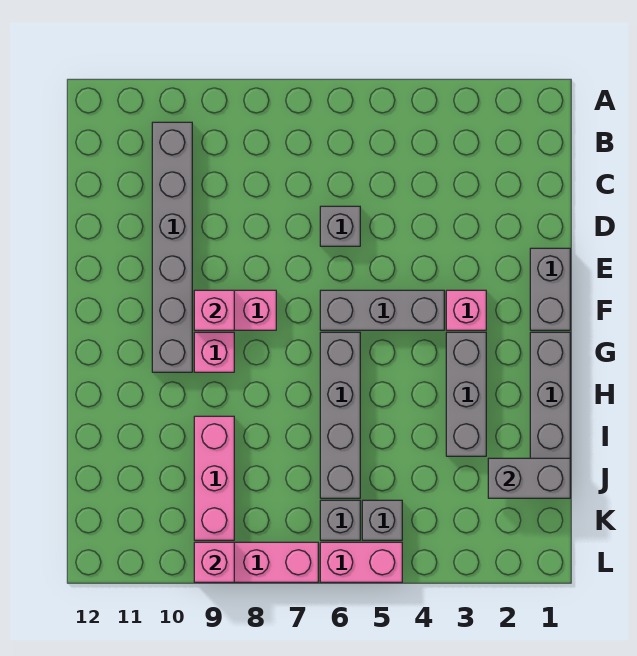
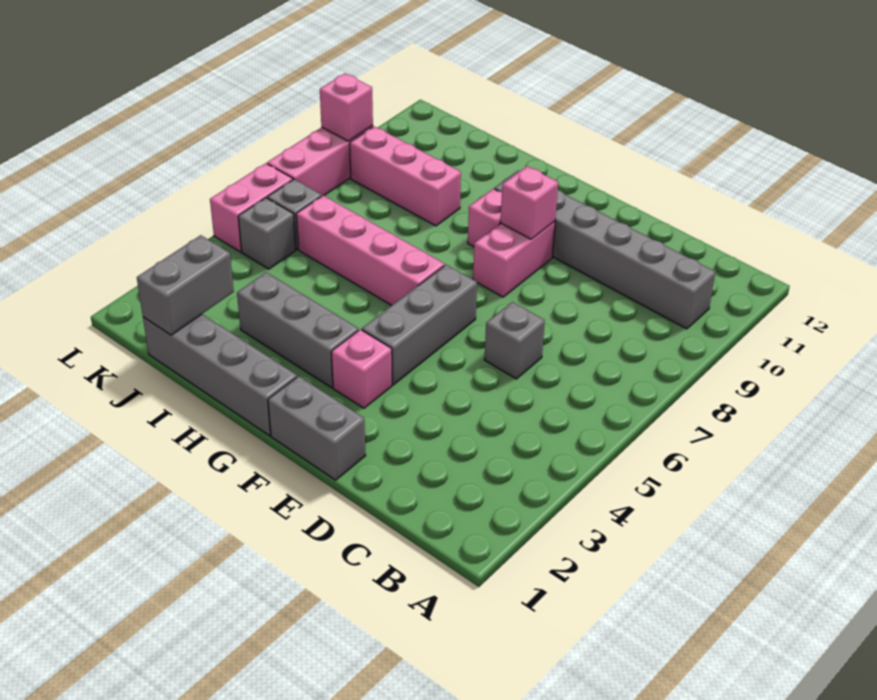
grey brick G6:J6 level 1 -> pink brick G6:J6 level 1

